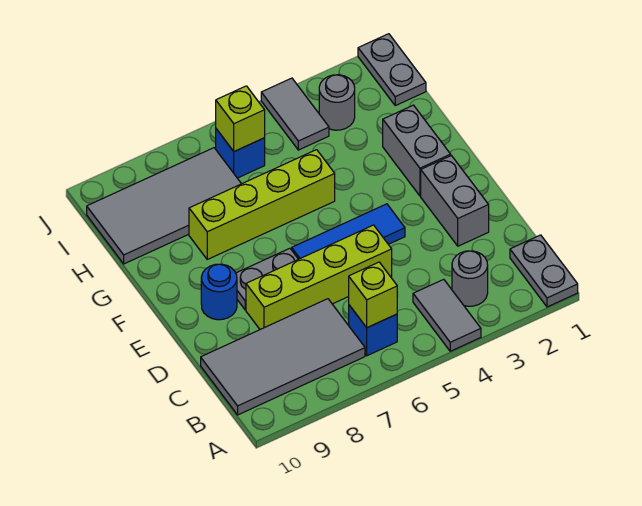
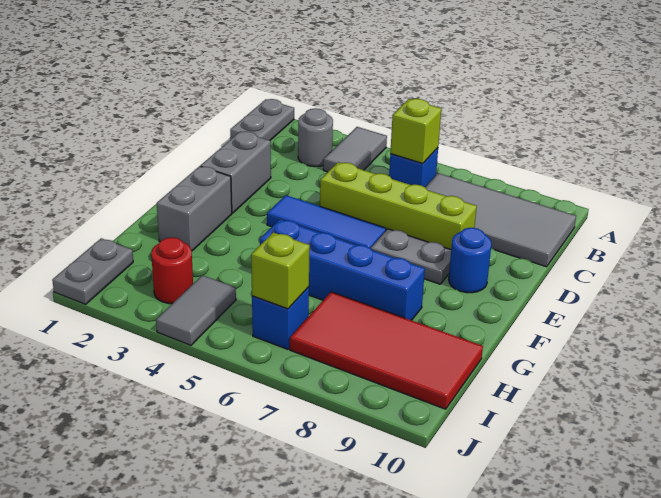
lime brick G5:G8 level 1 -> blue brick G5:G8 level 1
grey tile H7:I10 level 1 -> red tile H7:I10 level 1
grey round brick I3 level 1 -> red round brick I3 level 1

